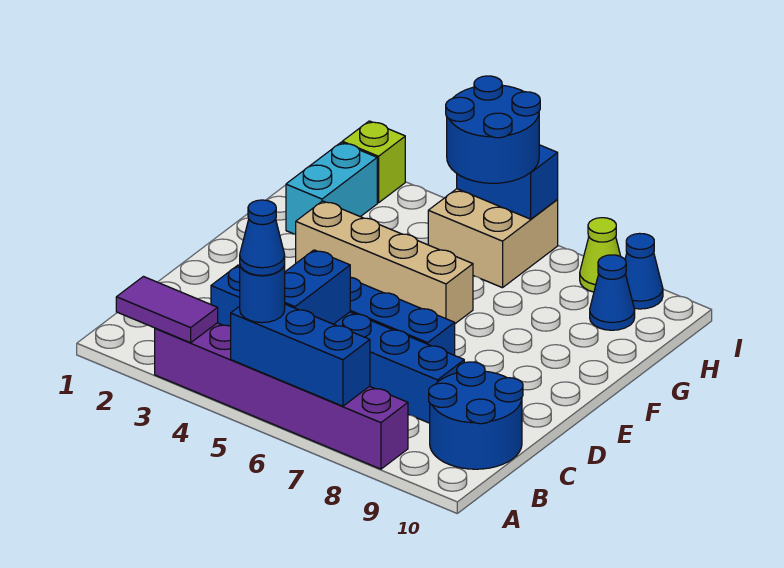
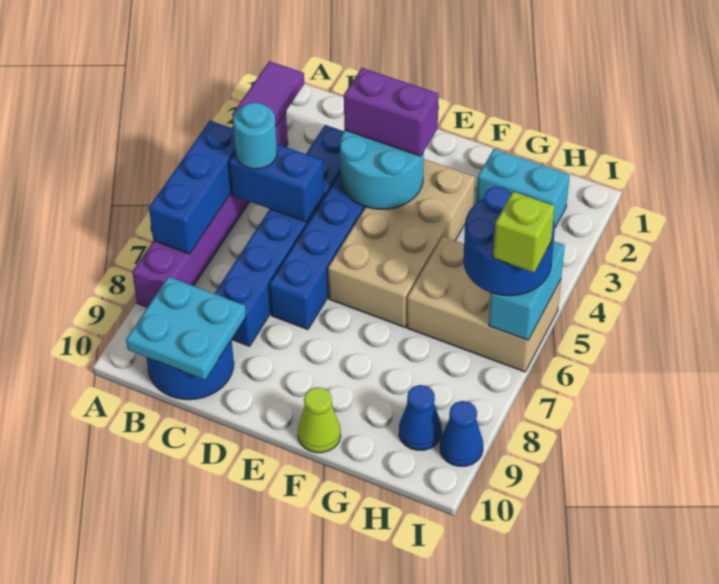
blue round brick A5 level 3 -> none
blue cone A5 level 4 -> none
none -> cyan round brick B5 level 3
none -> cyan plate B9:C10 level 2
none -> cyan round brick D3:E4 level 2
none -> purple brick D3:E3 level 3
tan brick F3:F6 level 1 -> tan brick E3:F6 level 1
tan brick H5:I6 level 1 -> tan brick G5:I6 level 1
lime brick I2 level 1 -> lime brick I6 level 4
blue brick I5:I6 level 2 -> cyan brick I5:I6 level 2
lime cone I8 level 1 -> lime cone F10 level 1

